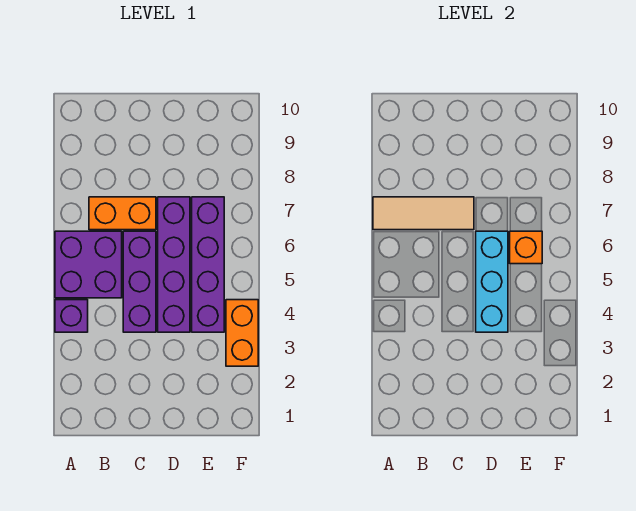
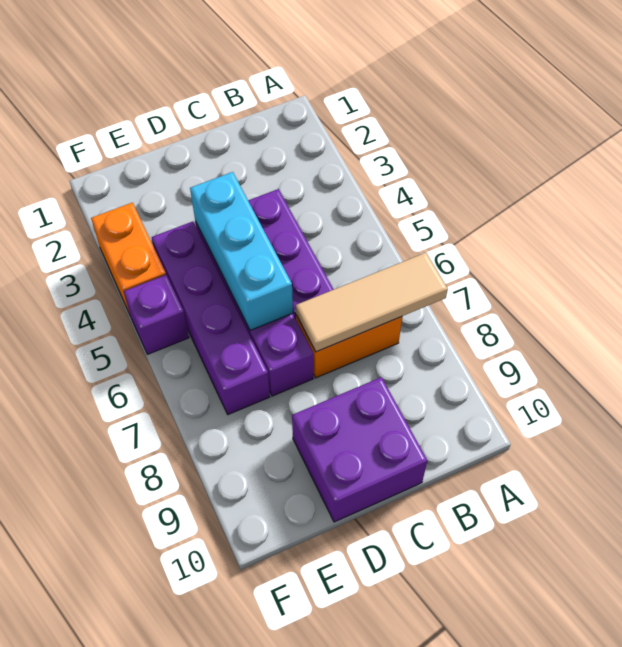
purple brick A4 level 1 -> purple brick F5 level 1
purple brick A5:B6 level 1 -> purple brick C9:D10 level 1
orange brick E6 level 2 -> none

